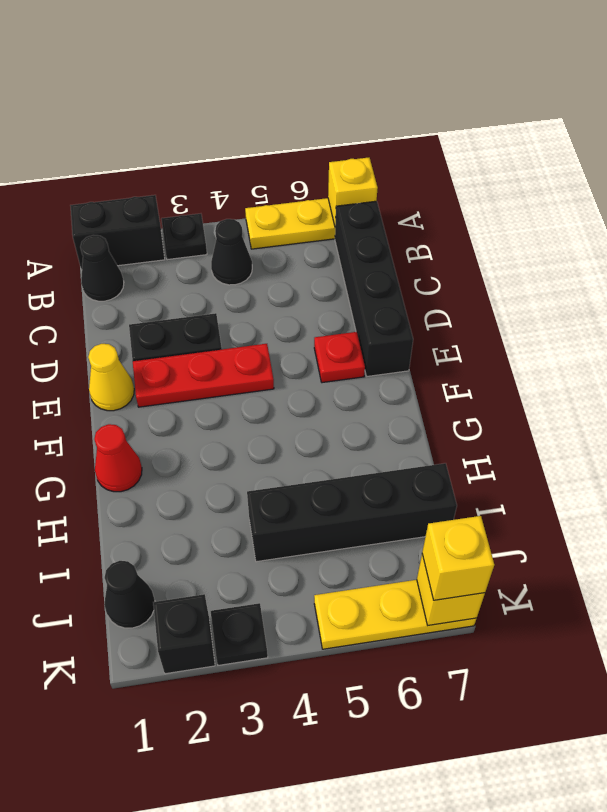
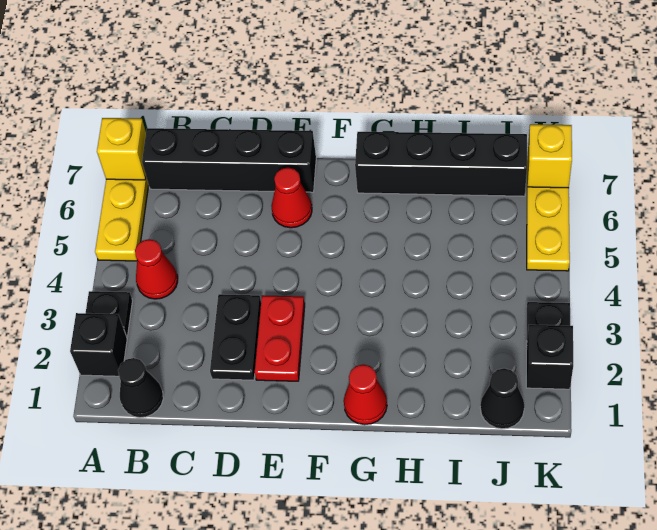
black brick A1:A2 level 1 -> black brick A2 level 1
black cone B4 level 1 -> red cone B4 level 1
yellow cone E1 level 1 -> none
red plate E2:E4 level 1 -> red plate E2:E3 level 1
red plate E6 level 1 -> red cone E6 level 1
black brick I4:I7 level 1 -> black brick G7:J7 level 1
yellow brick K7 level 3 -> none

